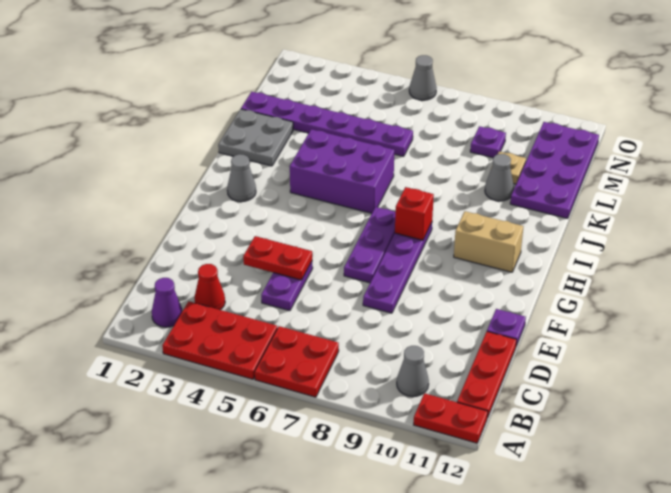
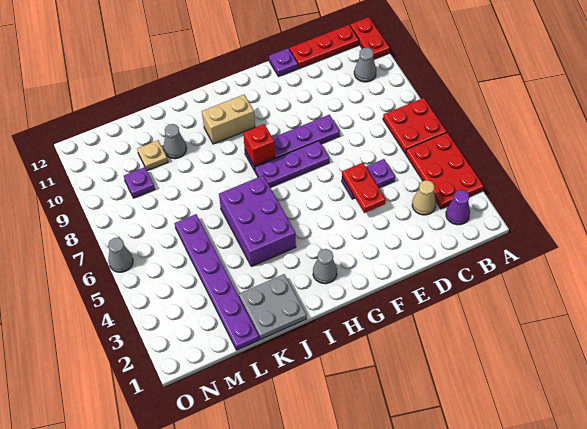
red cone C3 level 1 -> tan cone C3 level 1
tan brick H10:H11 level 1 -> tan brick H10:I10 level 1
purple plate K11:N12 level 1 -> none

